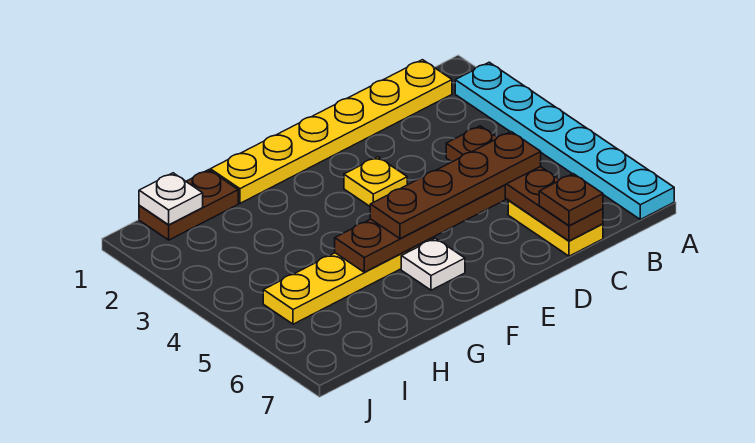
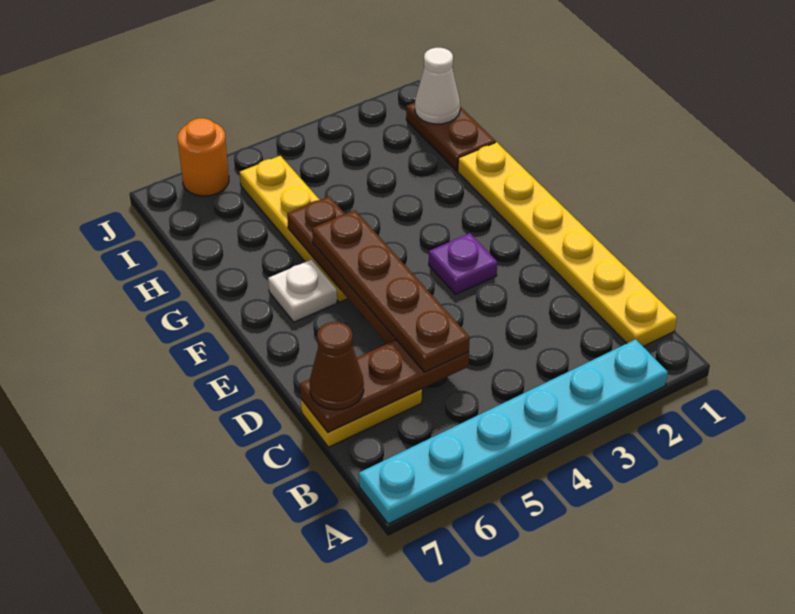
brown plate C4:C7 level 2 -> brown plate C5:C7 level 2
brown plate C7 level 3 -> brown cone C7 level 3
yellow plate E3 level 1 -> purple plate E3 level 1
white plate I1 level 2 -> white cone I1 level 2
none -> orange round brick J6 level 1

